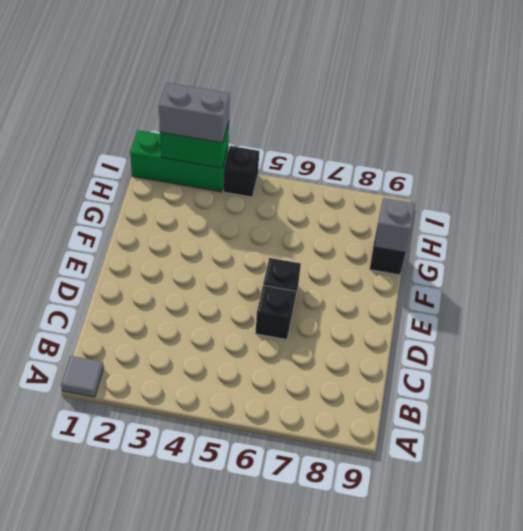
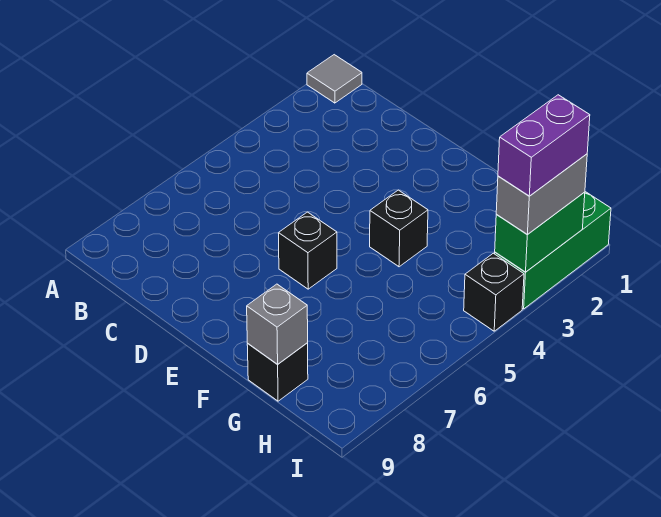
black brick D6 level 1 -> black brick F4 level 1
none -> purple brick I2:I3 level 4

